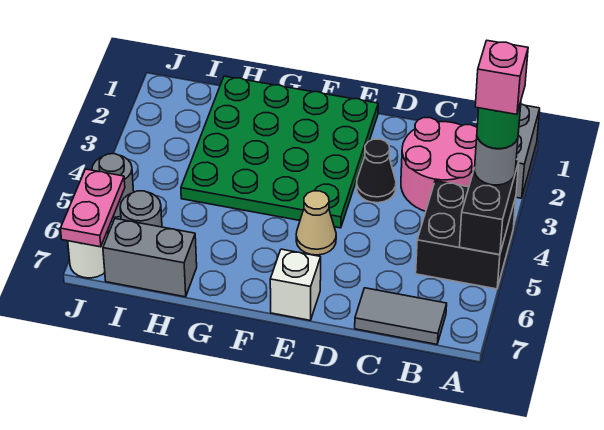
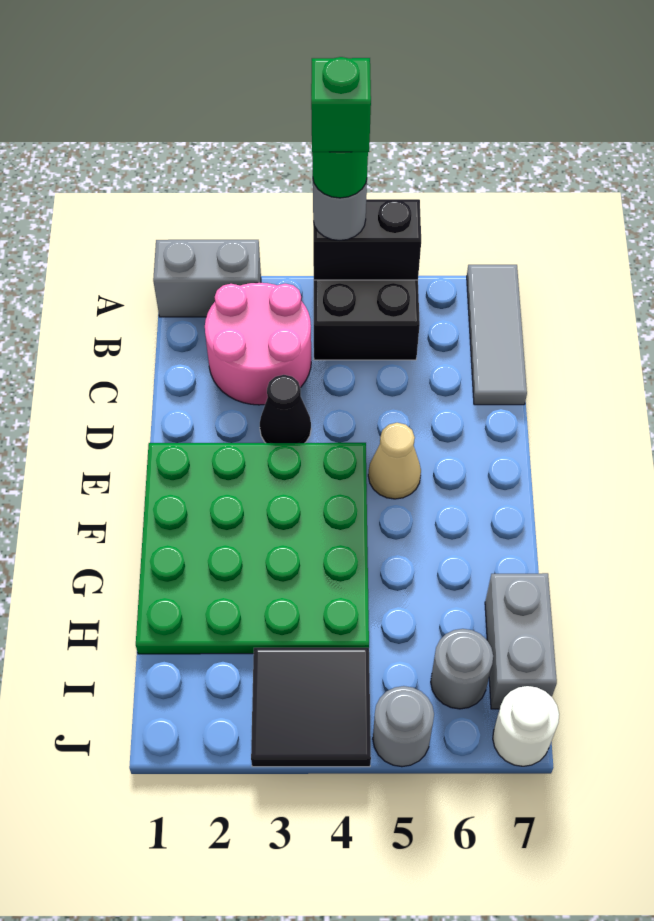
pink brick A4 level 5 -> green brick A4 level 5
grey tile B7:C7 level 1 -> grey tile A7:C7 level 1
white brick E7 level 1 -> none
none -> black tile I3:J4 level 1
pink plate J6:J7 level 2 -> none

